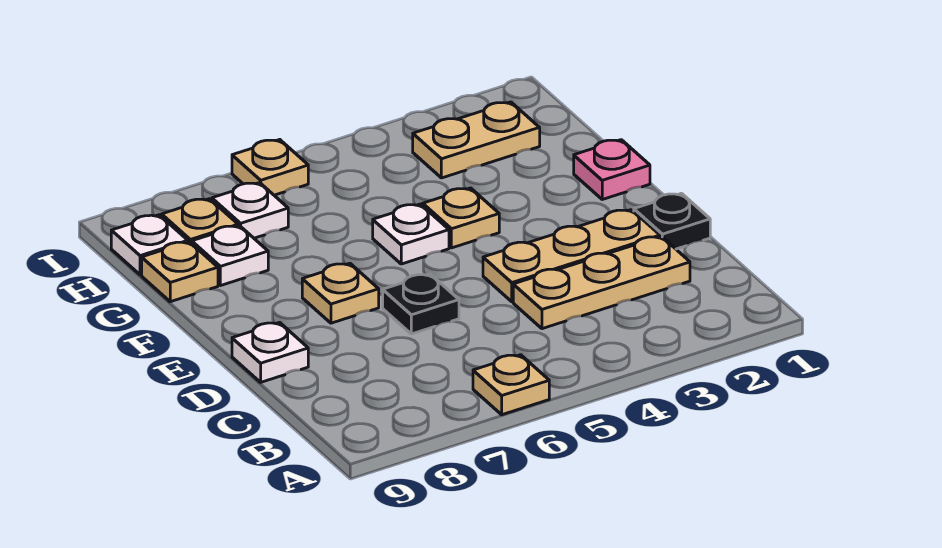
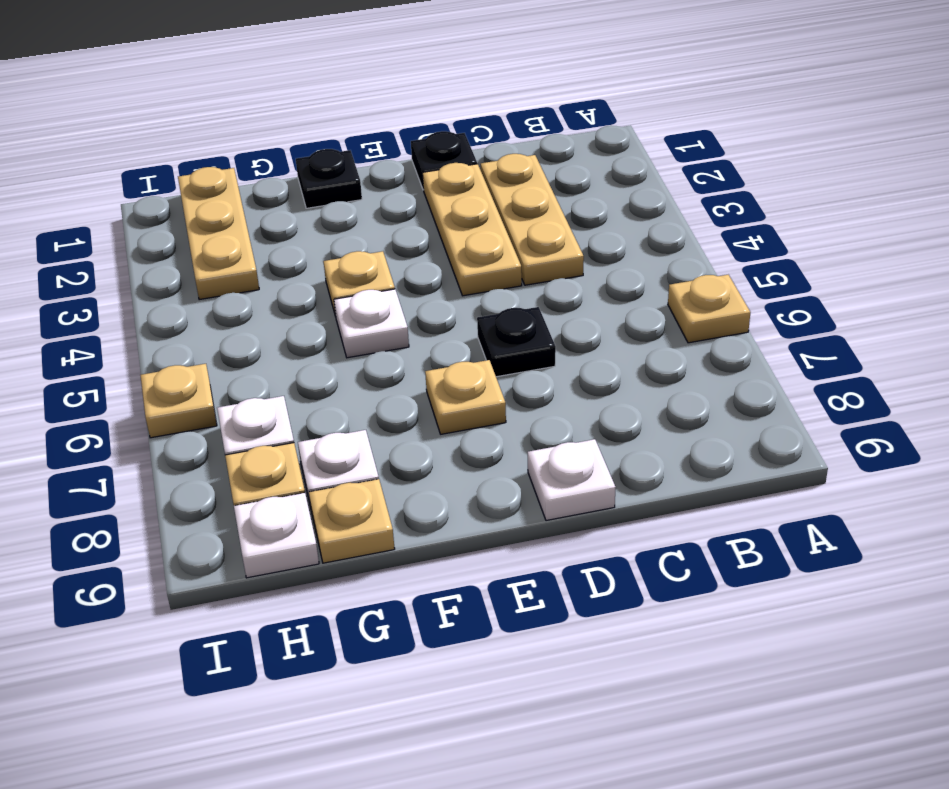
pink plate F1 level 1 -> black plate F1 level 1
tan plate H2:H3 level 1 -> tan plate H1:H3 level 1

